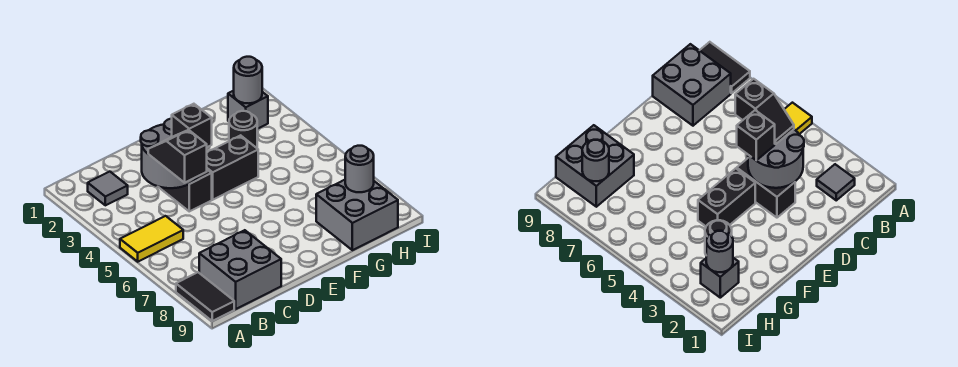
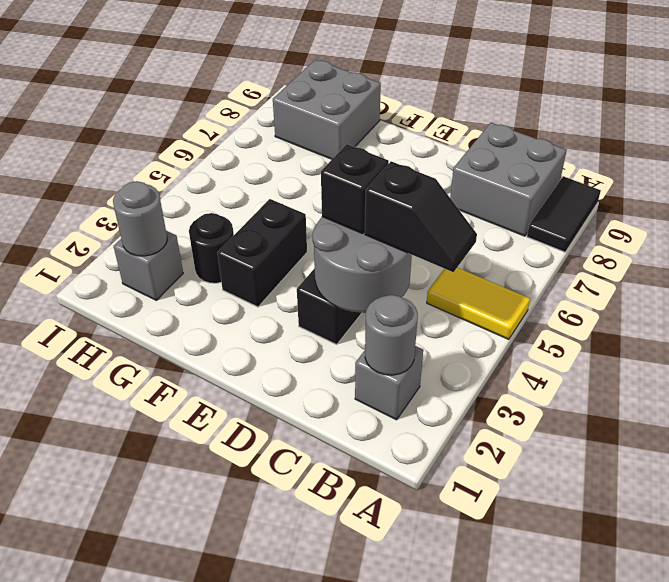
grey tile B2 level 1 -> grey brick B2 level 1
black slope C4:C5 level 3 top 5 -> black slope B4:C4 level 3 top C
black brick E4:F4 level 1 -> black brick F3:F4 level 1
grey round brick H8 level 2 -> grey round brick B2 level 2

